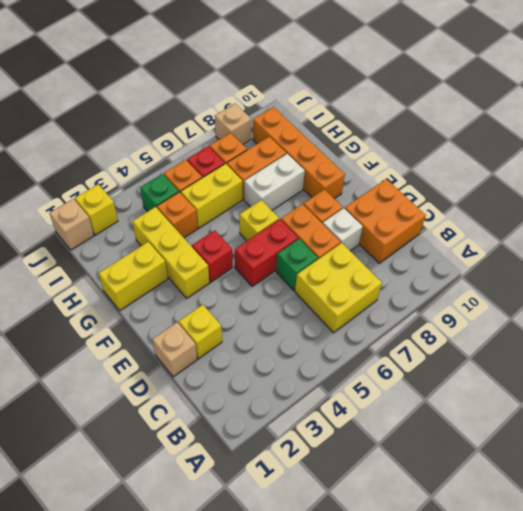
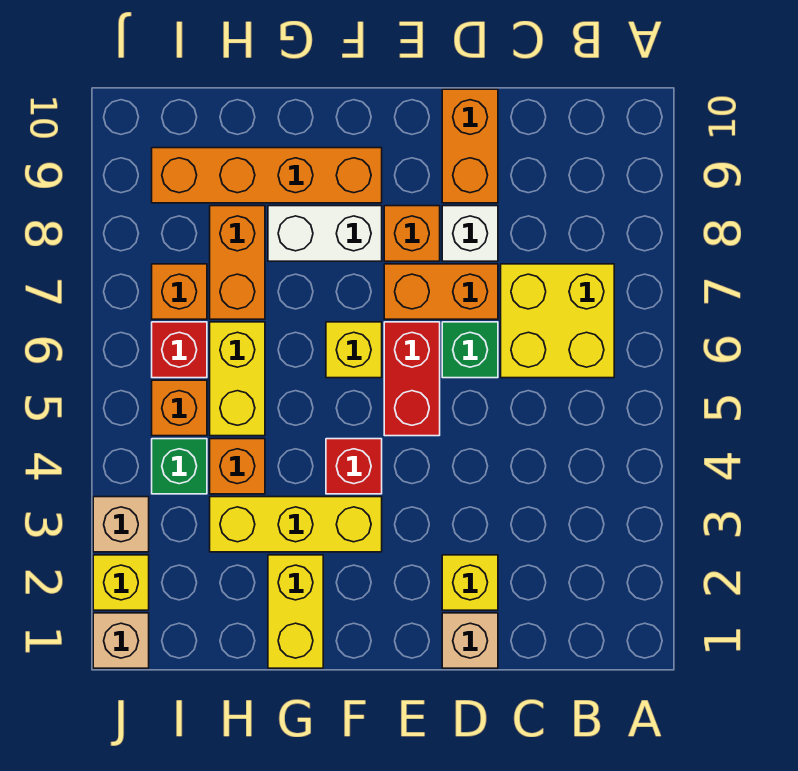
orange brick C9:D10 level 1 -> orange brick D9:D10 level 1
white brick G7:G8 level 1 -> white brick F8:G8 level 1
tan brick J8 level 1 -> tan brick J3 level 1

